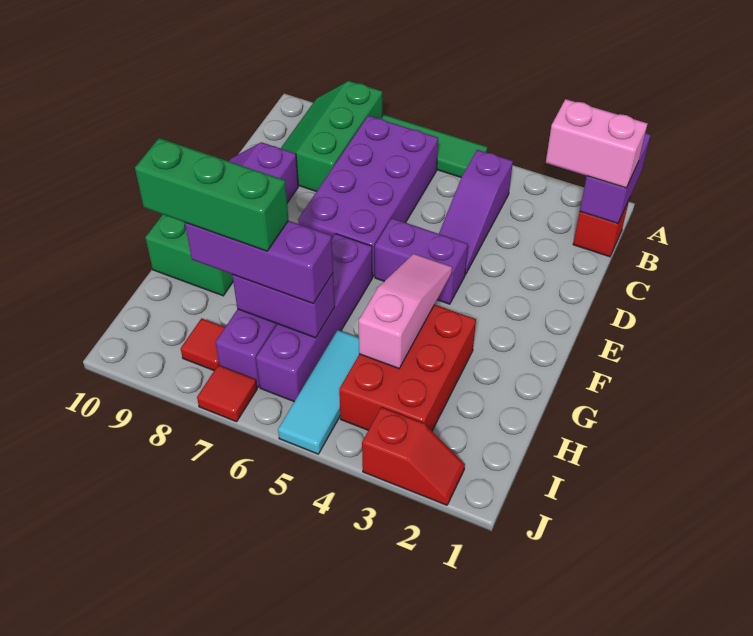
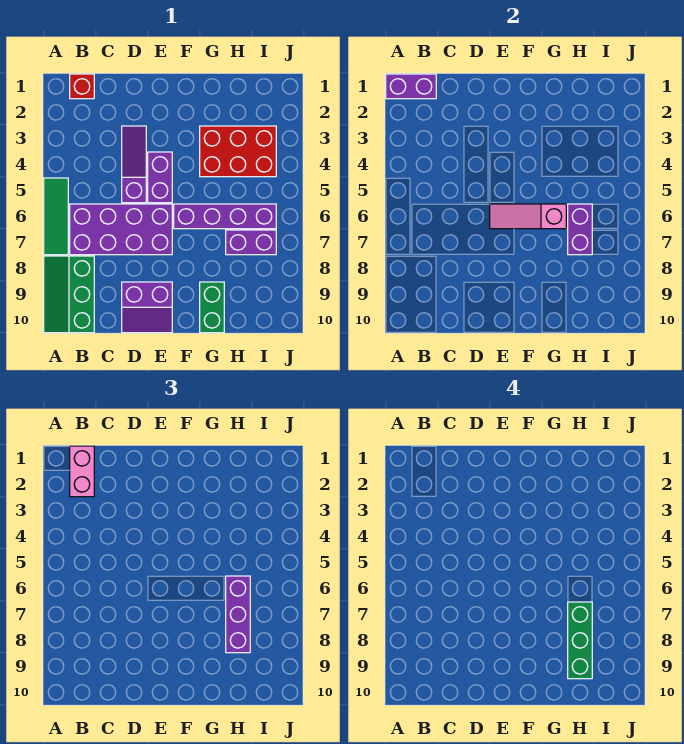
green slope A8:C9 level 1 top 8 -> green slope A8:B10 level 1 top B
purple slope B4:D4 level 1 top B -> purple slope D3:D5 level 1 top 5
pink slope F4:H4 level 2 top H -> pink slope E6:G6 level 2 top G
cyan tile H5:J5 level 1 -> none
red tile I8 level 1 -> none
red slope J2:J3 level 1 top 3 -> none
red tile J7 level 1 -> none

